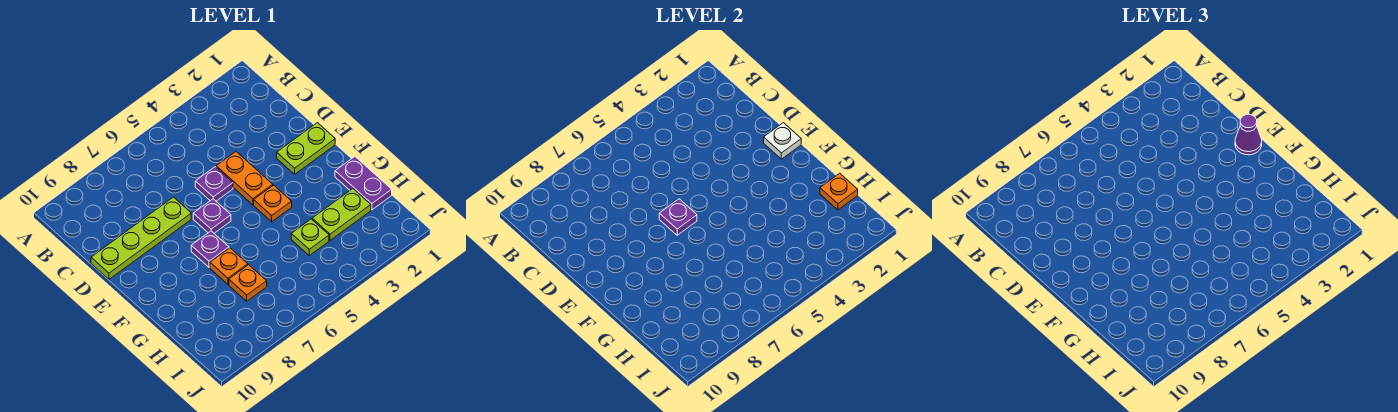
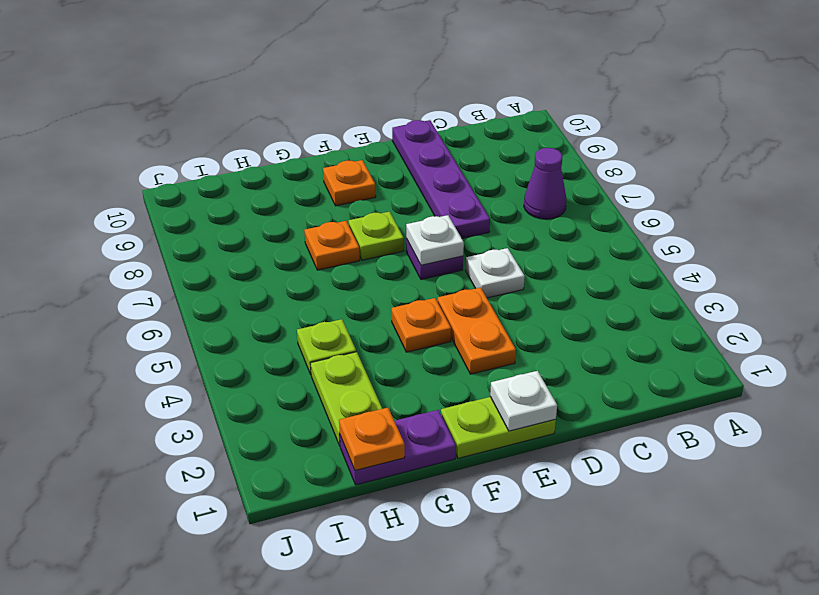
orange plate D4:E4 level 1 -> orange plate E3:E4 level 1
purple plate D5 level 1 -> white plate D5 level 1
lime plate D7:D10 level 1 -> purple plate D7:D10 level 1
lime plate E1:E2 level 1 -> lime plate E1:F1 level 1
purple cone E1 level 3 -> purple cone B7 level 1
purple plate E6 level 2 -> white plate E6 level 2
purple plate F7 level 1 -> lime plate F7 level 1
orange plate H7 level 1 -> orange plate F9 level 1

